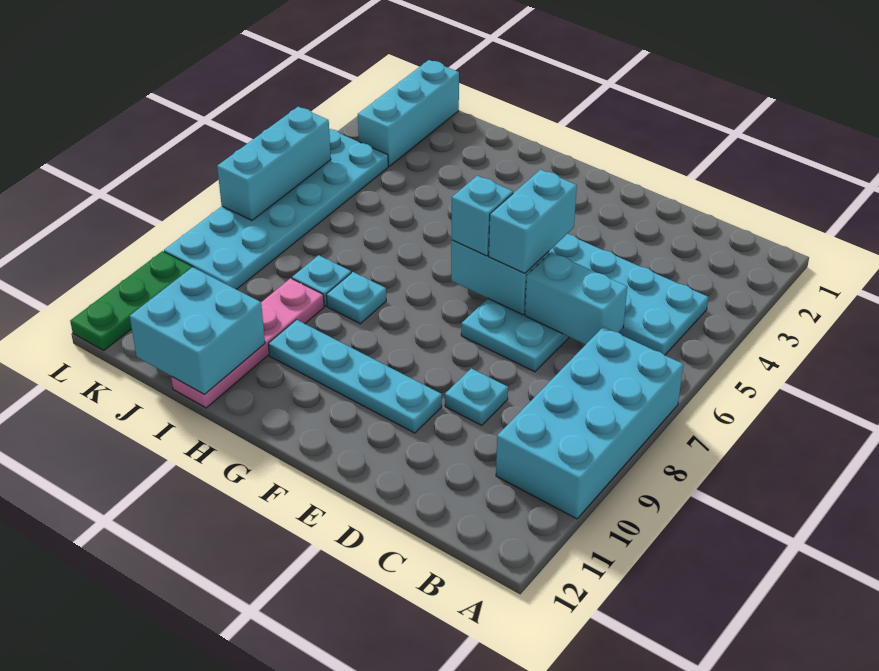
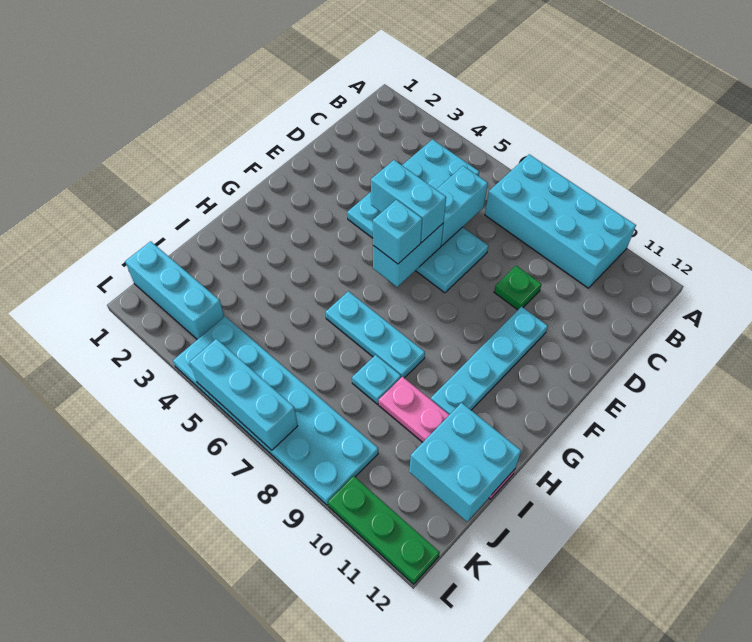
cyan plate D9 level 1 -> green plate D9 level 1
cyan plate H8 level 1 -> cyan plate H6:H8 level 1

